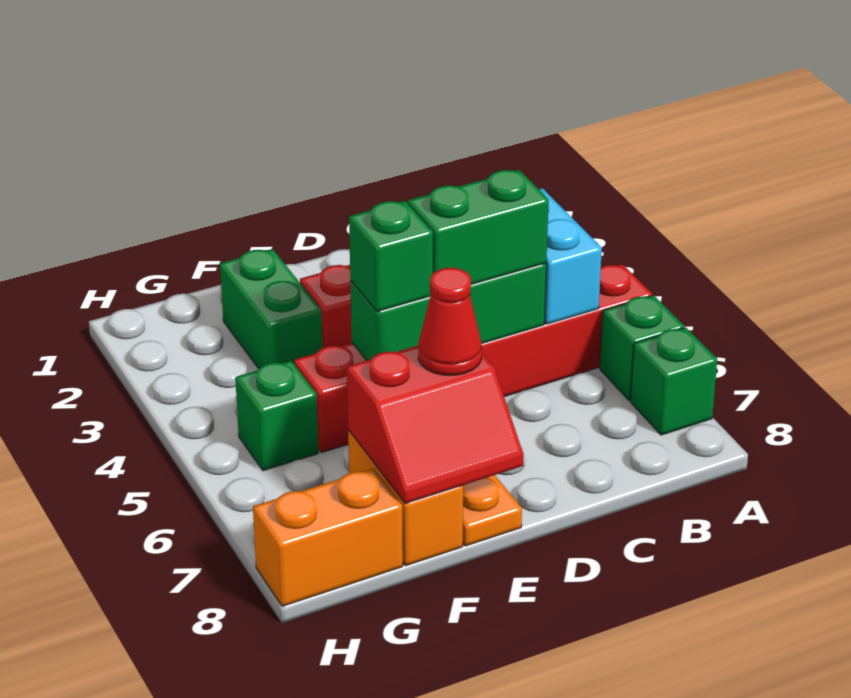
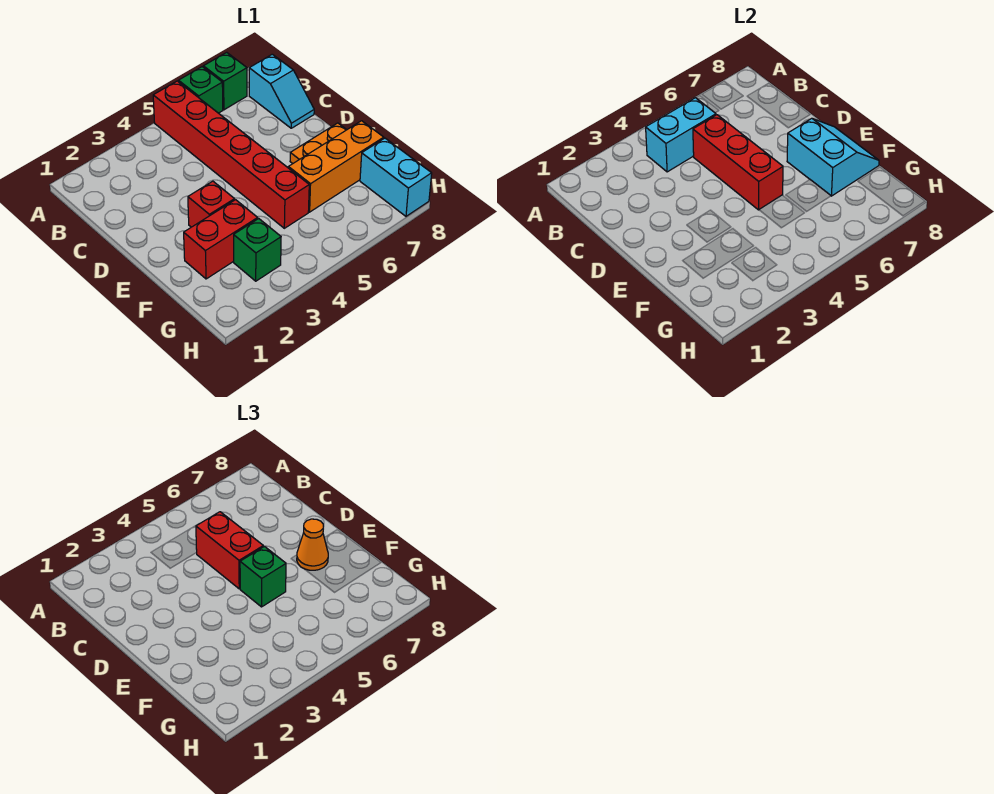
none -> cyan slope B8:C8 level 1 top B
green brick C5:E5 level 2 -> red brick C5:E5 level 2
green brick C5:D5 level 3 -> red brick C5:D5 level 3
red slope E7:F8 level 2 top 7 -> cyan slope E7:F8 level 2 top 7
red cone E7 level 3 -> orange cone E7 level 3
green brick F2:F3 level 1 -> red brick F2:F3 level 1
orange brick F7:F8 level 1 -> orange brick F6:F8 level 1
green brick G5 level 1 -> green brick G3 level 1
orange brick G8:H8 level 1 -> cyan brick G8:H8 level 1

